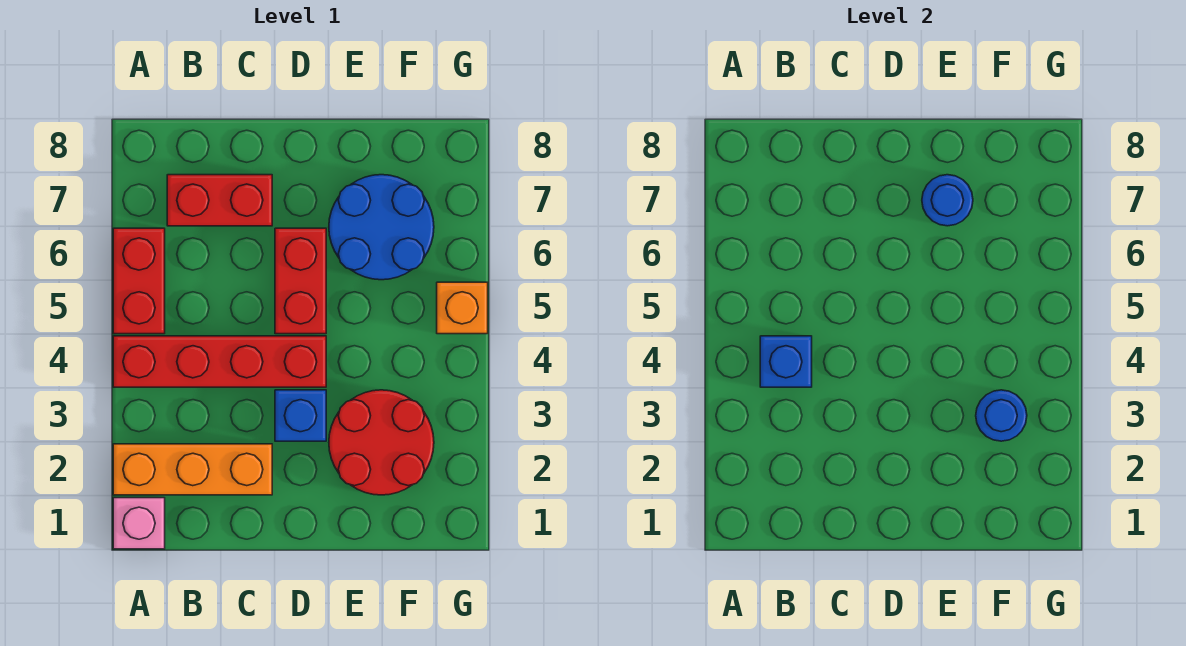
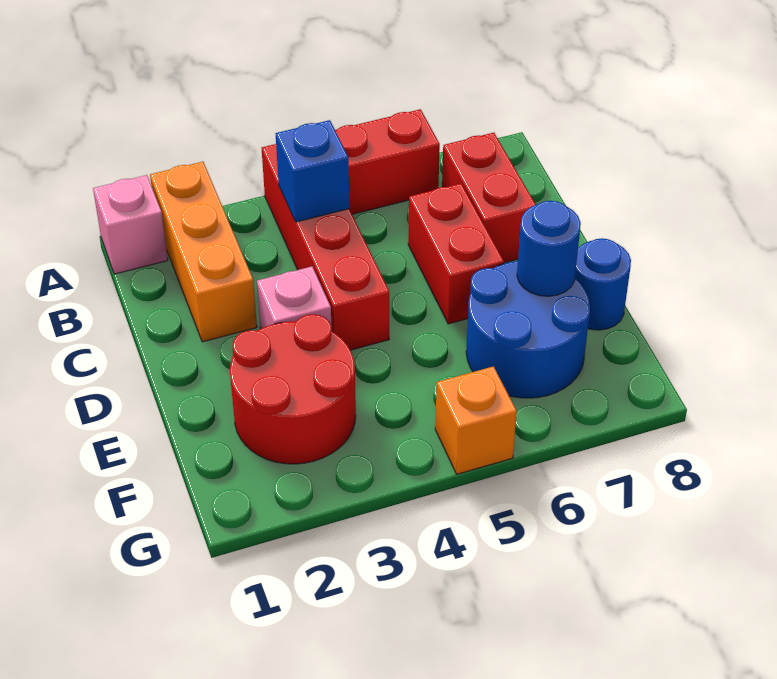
blue brick D3 level 1 -> pink brick D3 level 1
red brick D5:D6 level 1 -> red brick C6:D6 level 1
blue round brick F3 level 2 -> blue round brick E8 level 1

